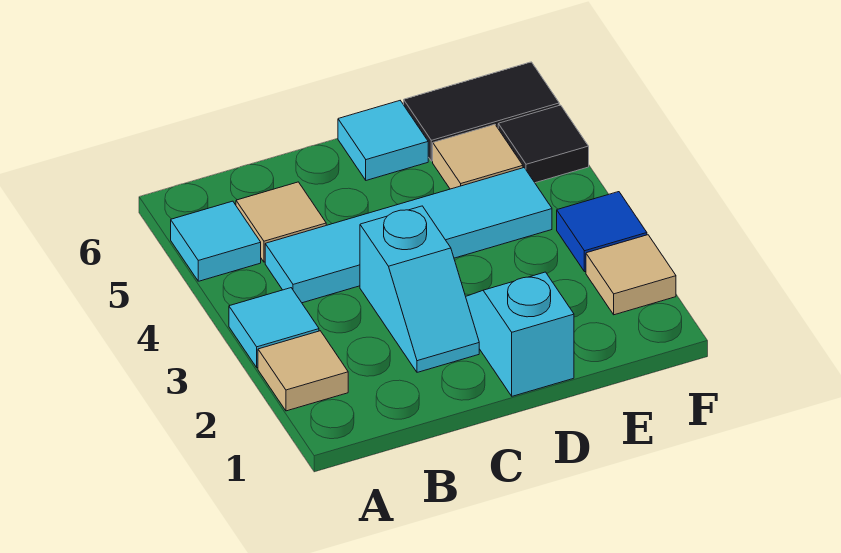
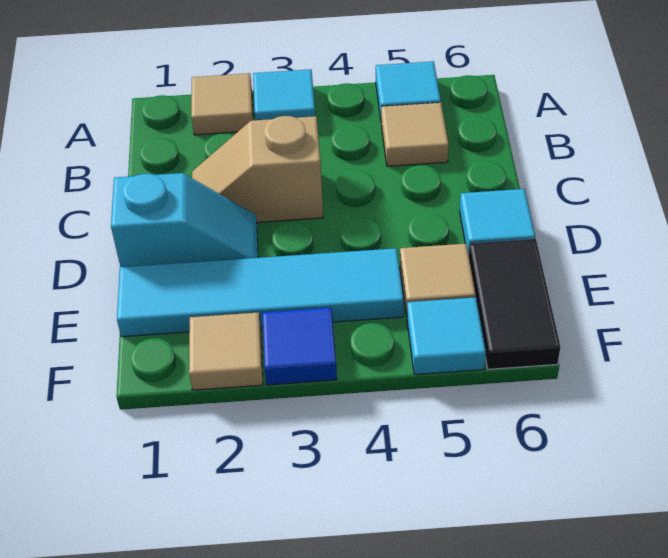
cyan tile B4:E4 level 1 -> cyan tile E1:E4 level 1
cyan slope C2:C3 level 1 top 3 -> tan slope C2:C3 level 1 top 3
black tile F5 level 1 -> cyan tile F5 level 1

